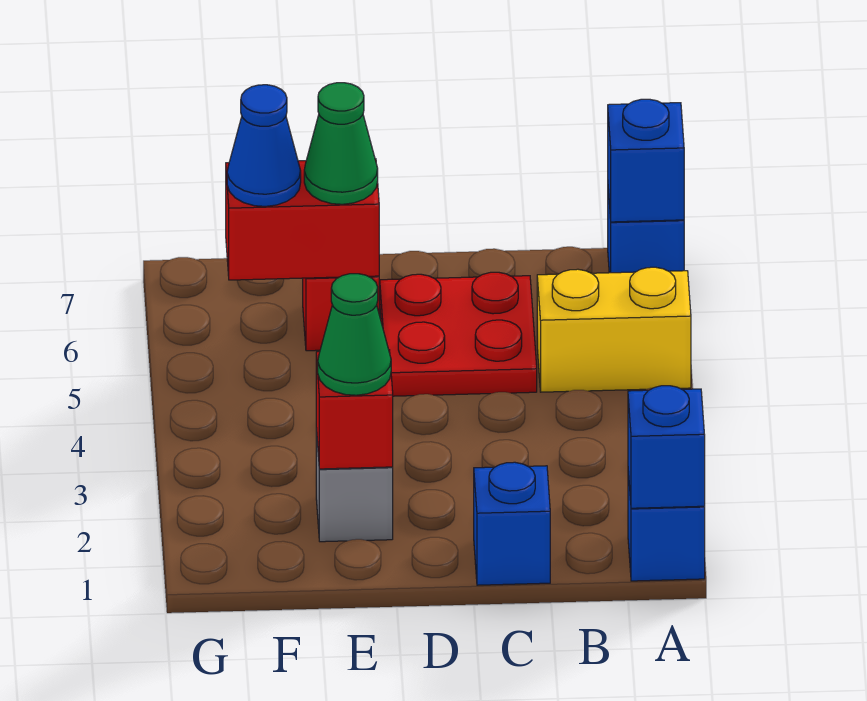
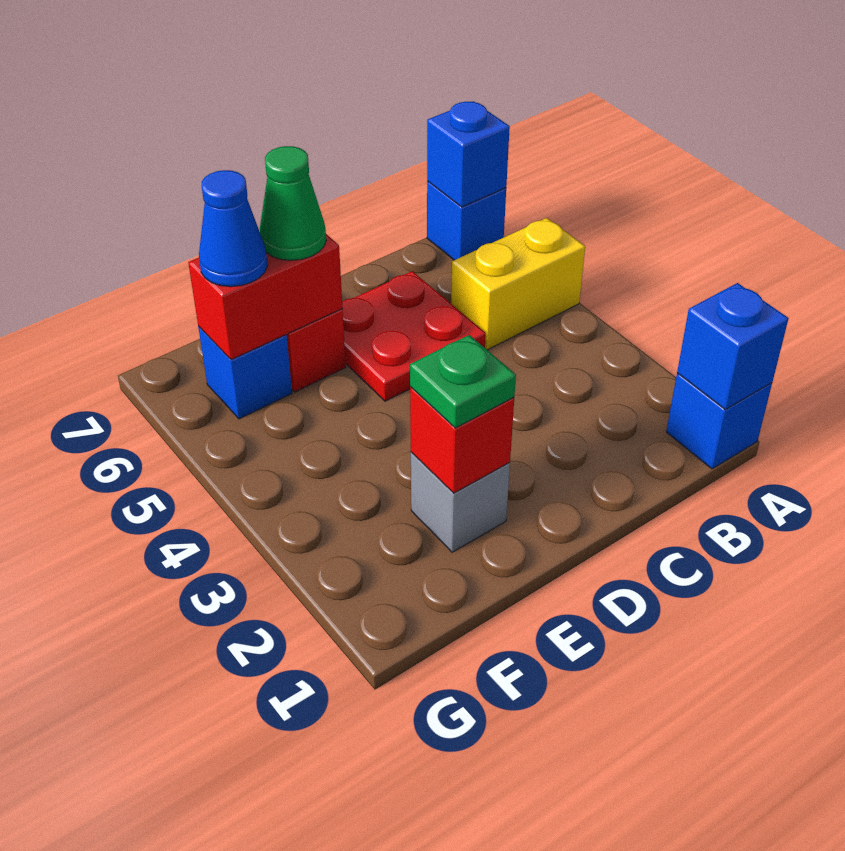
blue brick C1 level 1 -> blue brick F6 level 1
green cone E2 level 3 -> green plate E2 level 3

